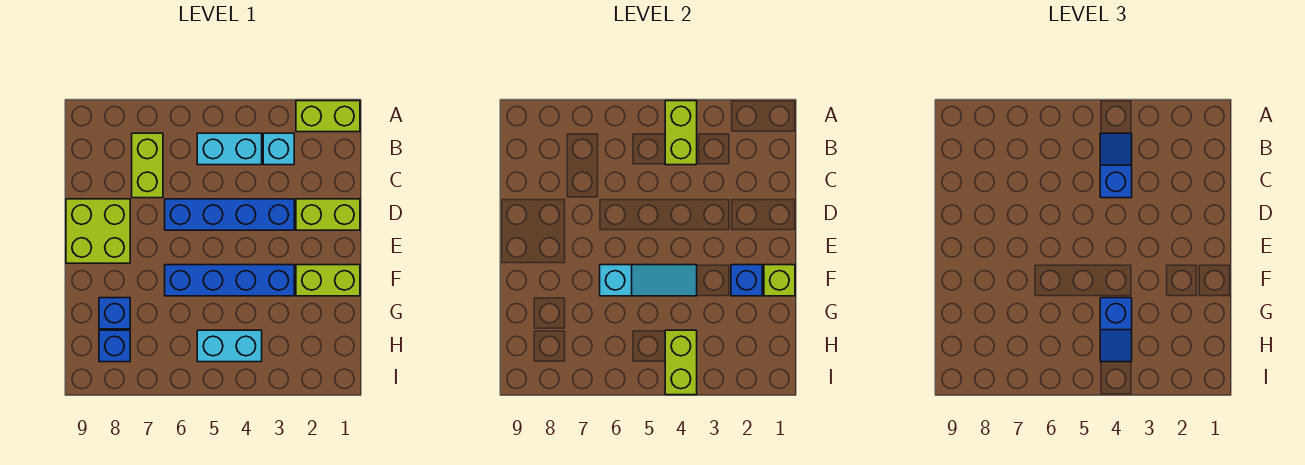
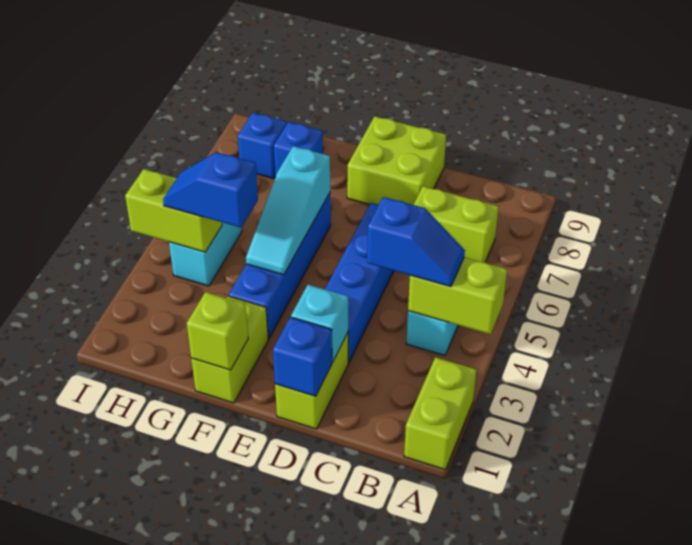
cyan brick B3 level 1 -> cyan brick D2 level 2
blue brick F2 level 2 -> blue brick D1 level 2

